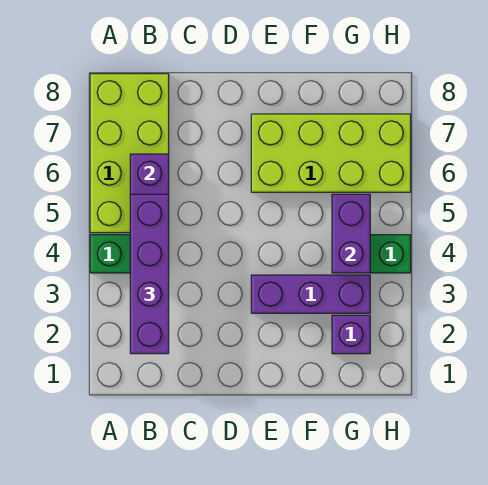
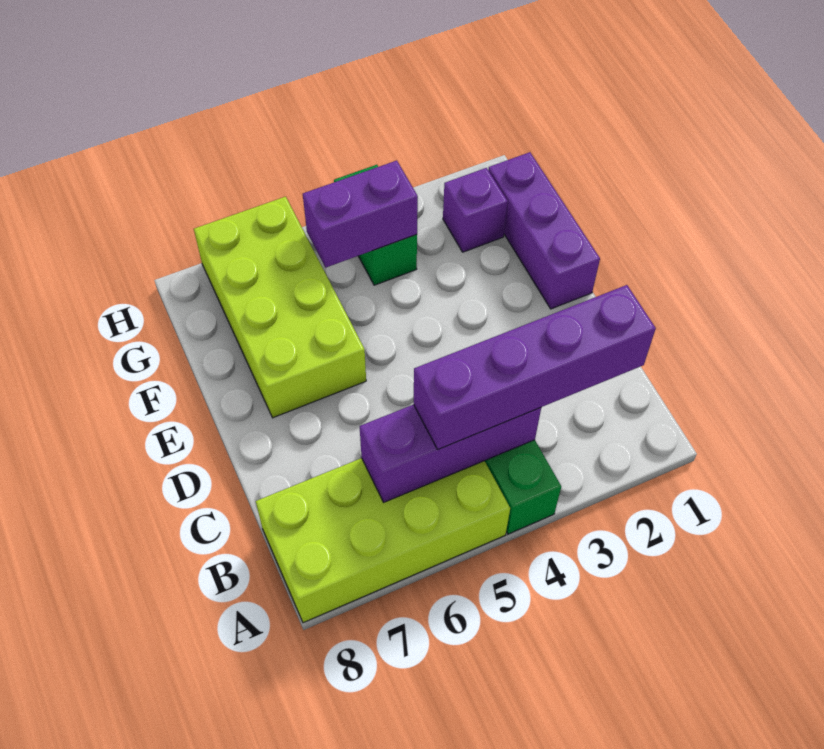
purple brick E3:G3 level 1 -> purple brick E1:G1 level 1

